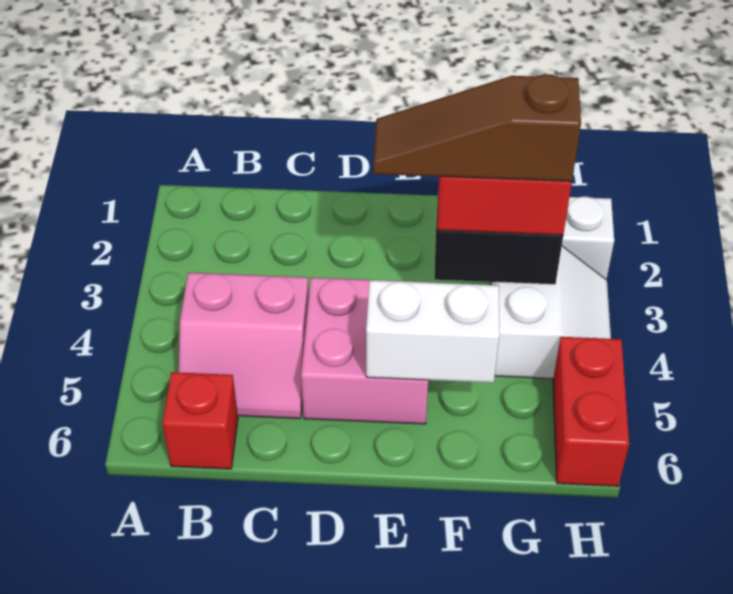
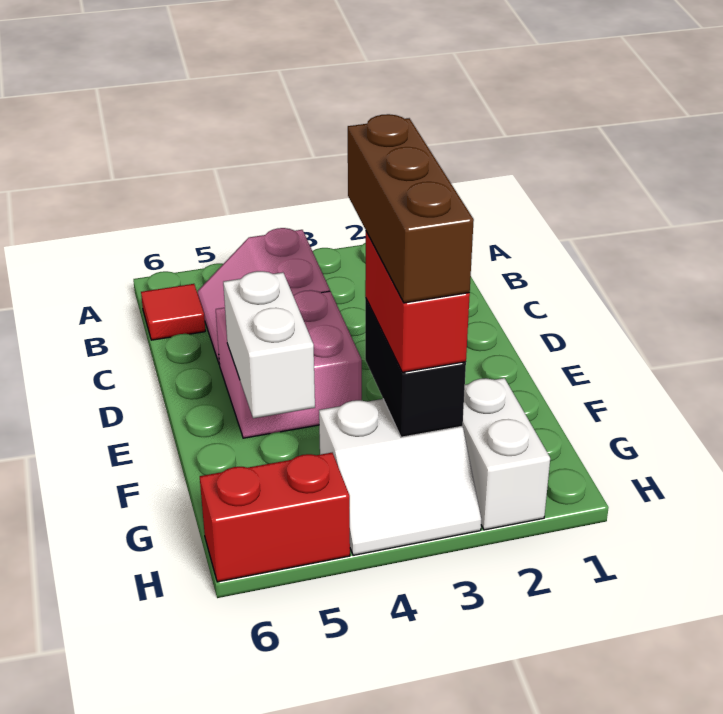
red brick B6 level 1 -> red tile B6 level 1
brown slope E3:G3 level 4 top G -> brown brick E3:G3 level 4

